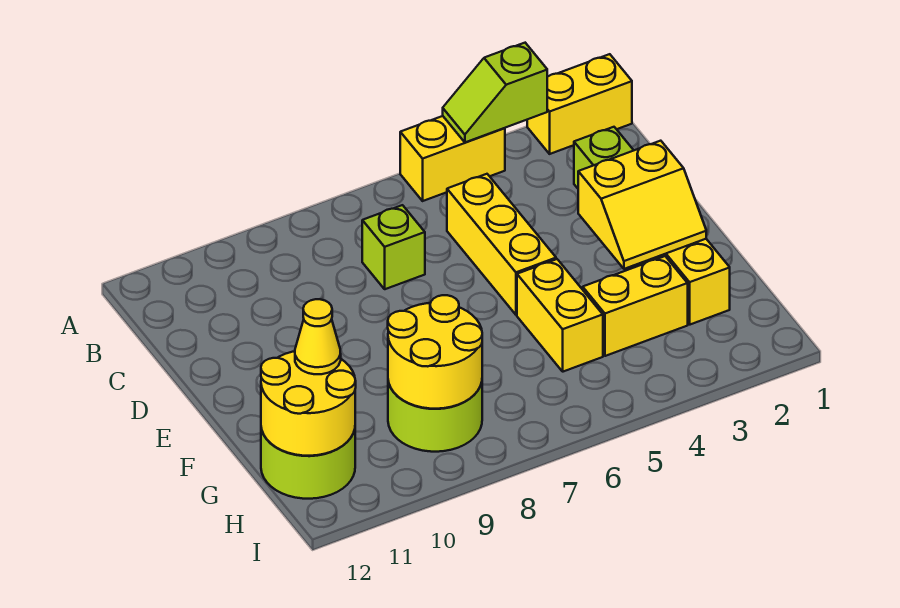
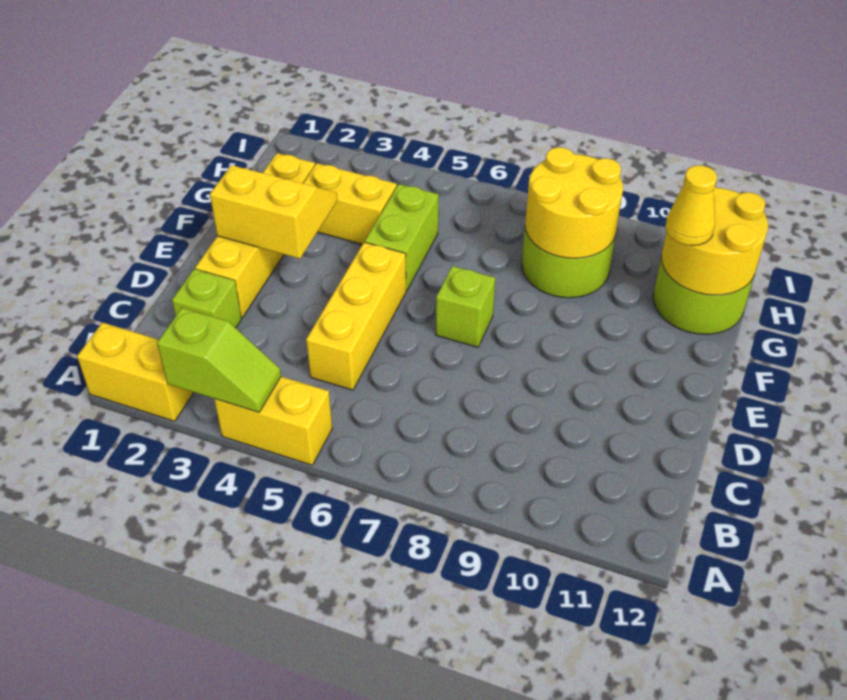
lime brick C7 level 1 -> lime brick E7 level 1
yellow brick F5:G5 level 1 -> lime brick F5:G5 level 1

